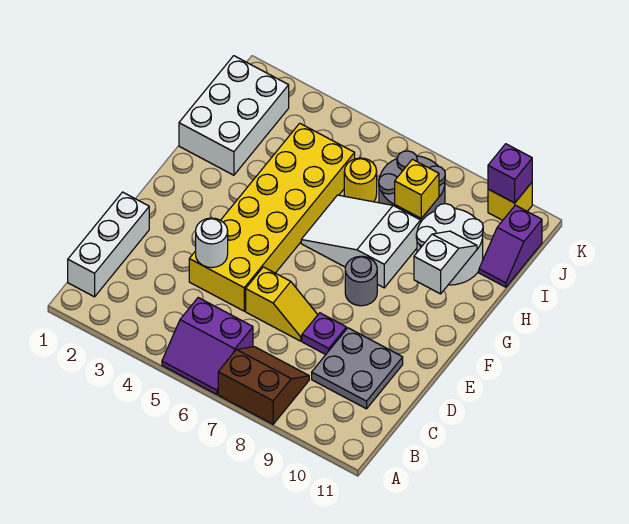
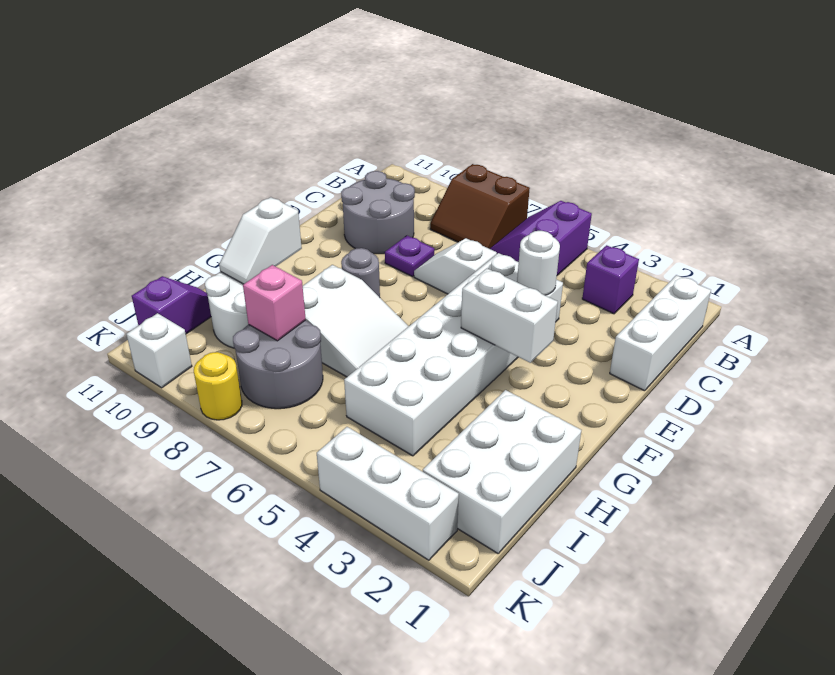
purple slope A5:B6 level 1 top B -> purple slope A5:B6 level 1 top 5
grey plate C9:D10 level 1 -> grey round brick C9:D10 level 1
yellow brick D4:I5 level 1 -> white brick D4:I5 level 1
yellow slope D6:D7 level 1 top 6 -> white slope D6:D7 level 1 top 6
none -> white brick F3:F4 level 2
yellow round brick I6 level 1 -> yellow round brick K8 level 1
yellow brick I8 level 2 -> pink brick I8 level 2
none -> white brick K2:K4 level 1
yellow brick K10 level 1 -> white brick K10 level 1
purple brick K10 level 2 -> purple brick B3 level 1

